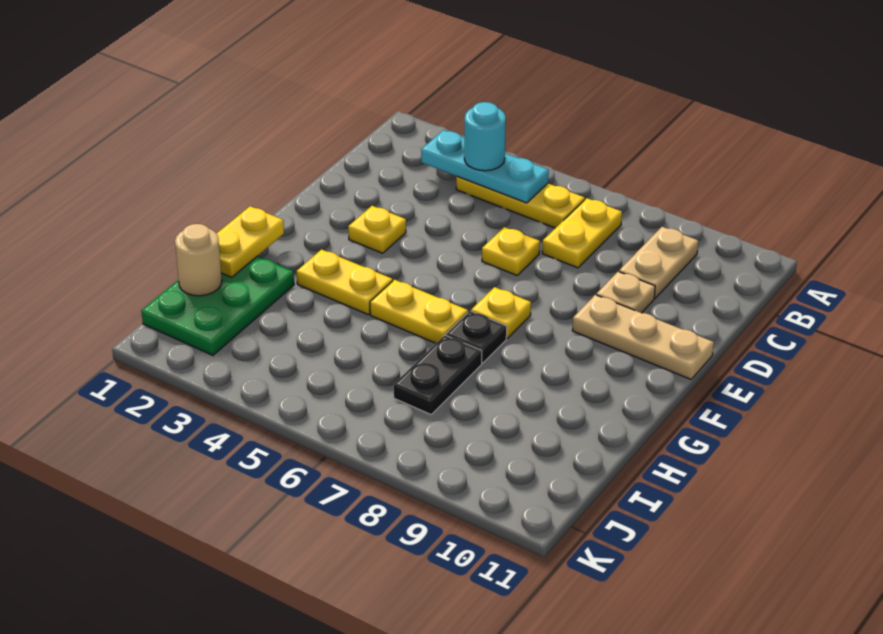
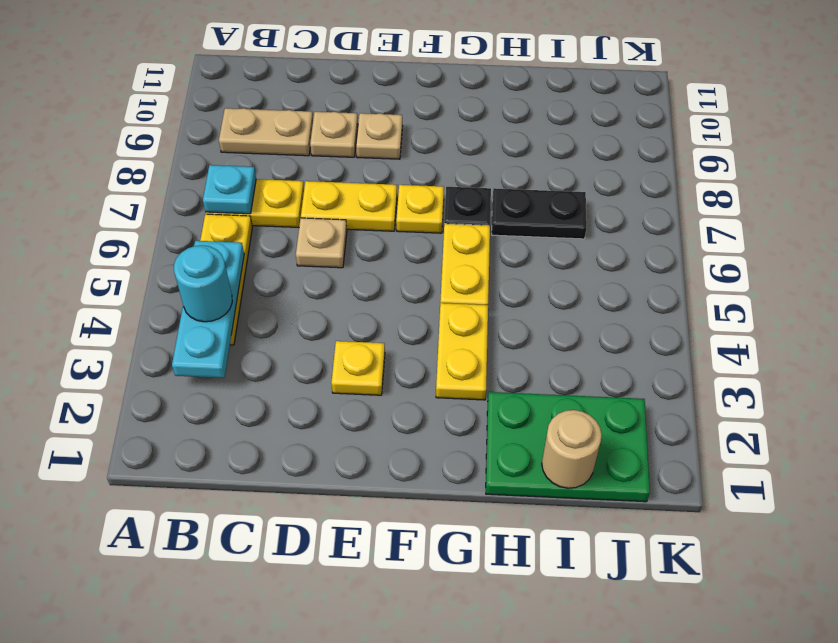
none -> cyan plate B7 level 2
yellow plate D6 level 1 -> tan plate D6 level 1
tan plate E9:E11 level 1 -> tan plate E9 level 1
yellow plate G1:H1 level 2 -> yellow plate D7:E7 level 1

